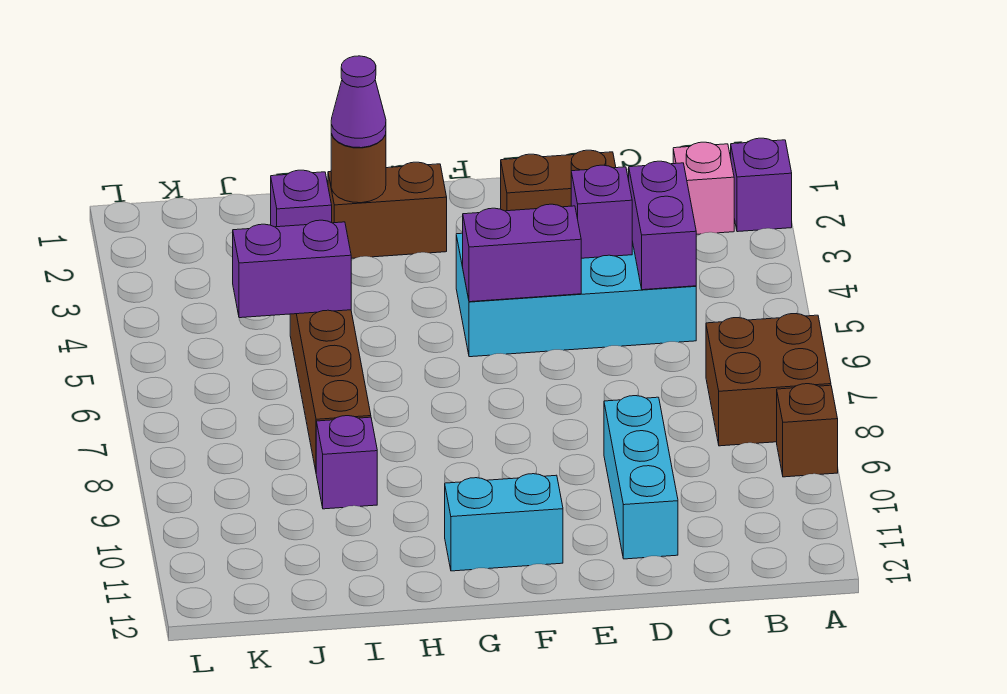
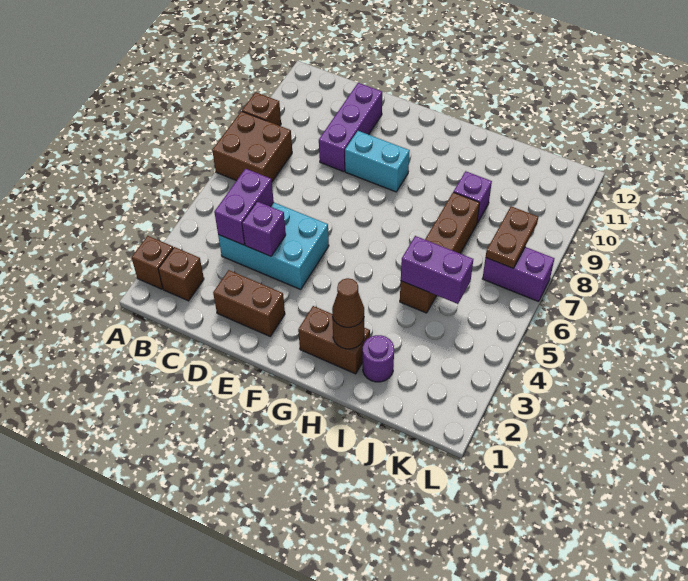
purple brick A2 level 1 -> brown brick A2 level 1
pink brick B2 level 1 -> brown brick B2 level 1
cyan brick C4:F5 level 1 -> cyan brick C4:E5 level 1
cyan brick D9:D11 level 1 -> purple brick D9:D11 level 1
purple brick E5:F5 level 2 -> purple brick K7:L7 level 1
cyan brick F11:G11 level 1 -> cyan brick E9:F9 level 1
purple cone H2 level 3 -> brown cone H2 level 3
purple brick I2 level 1 -> purple round brick I2 level 1
none -> brown plate K7:K8 level 2

